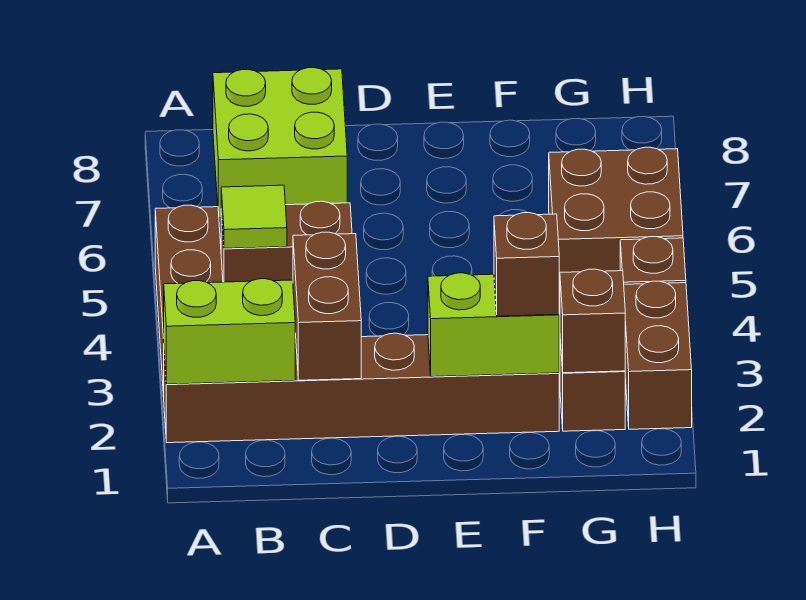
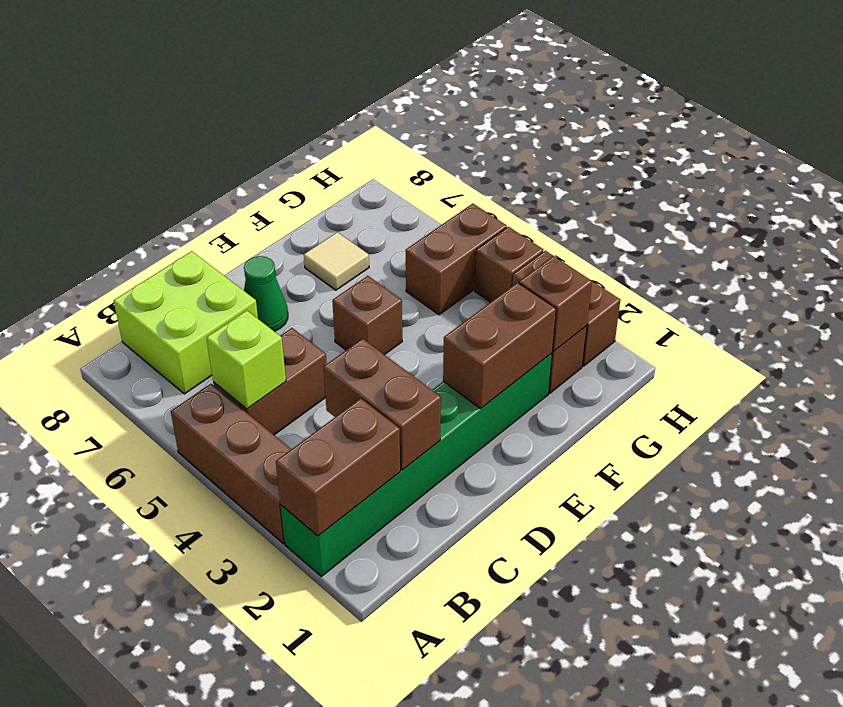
brown brick A2:F2 level 1 -> green brick A2:F2 level 1
lime brick A2:B2 level 2 -> brown brick A2:B2 level 2
lime tile B5 level 2 -> lime brick B5 level 2
none -> green cone D7 level 1
lime brick E2:F2 level 2 -> brown brick E2:F2 level 2
brown brick F2 level 3 -> brown brick E5 level 1
none -> tan tile F7 level 1
brown brick G5:H6 level 1 -> brown brick G5:H5 level 1

